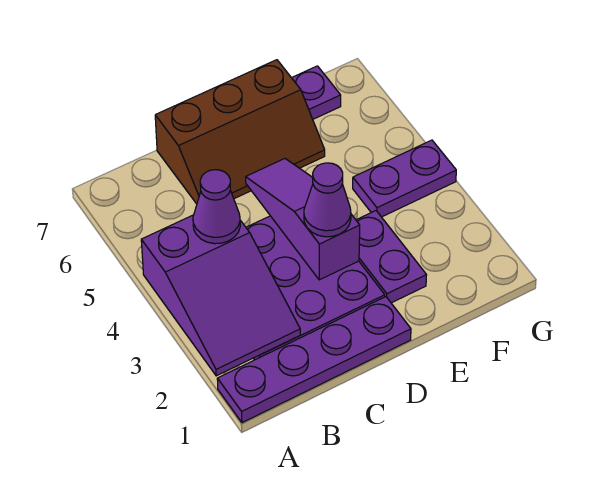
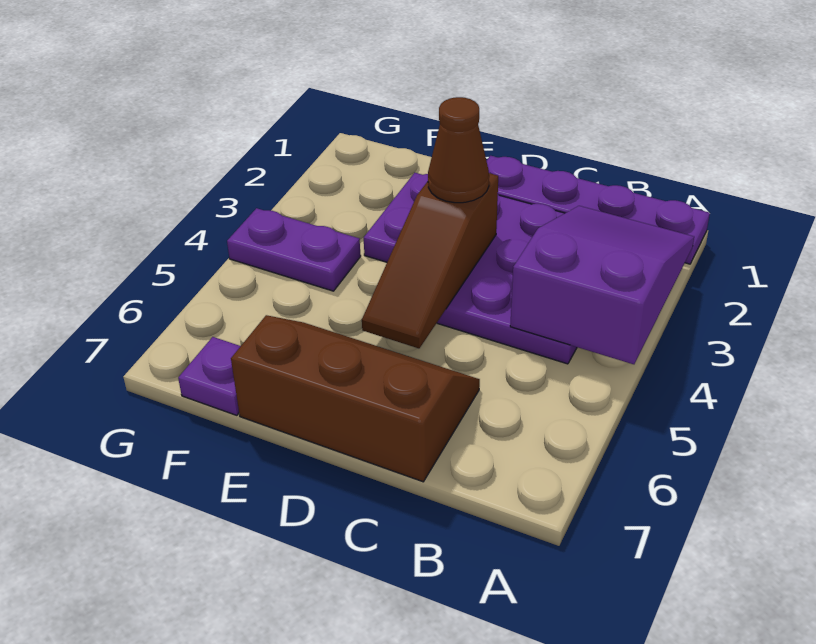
purple cone B4 level 3 -> none
purple slope D3:D5 level 2 top 3 -> brown slope D3:D5 level 2 top 3
purple cone D3 level 3 -> brown cone D3 level 3

